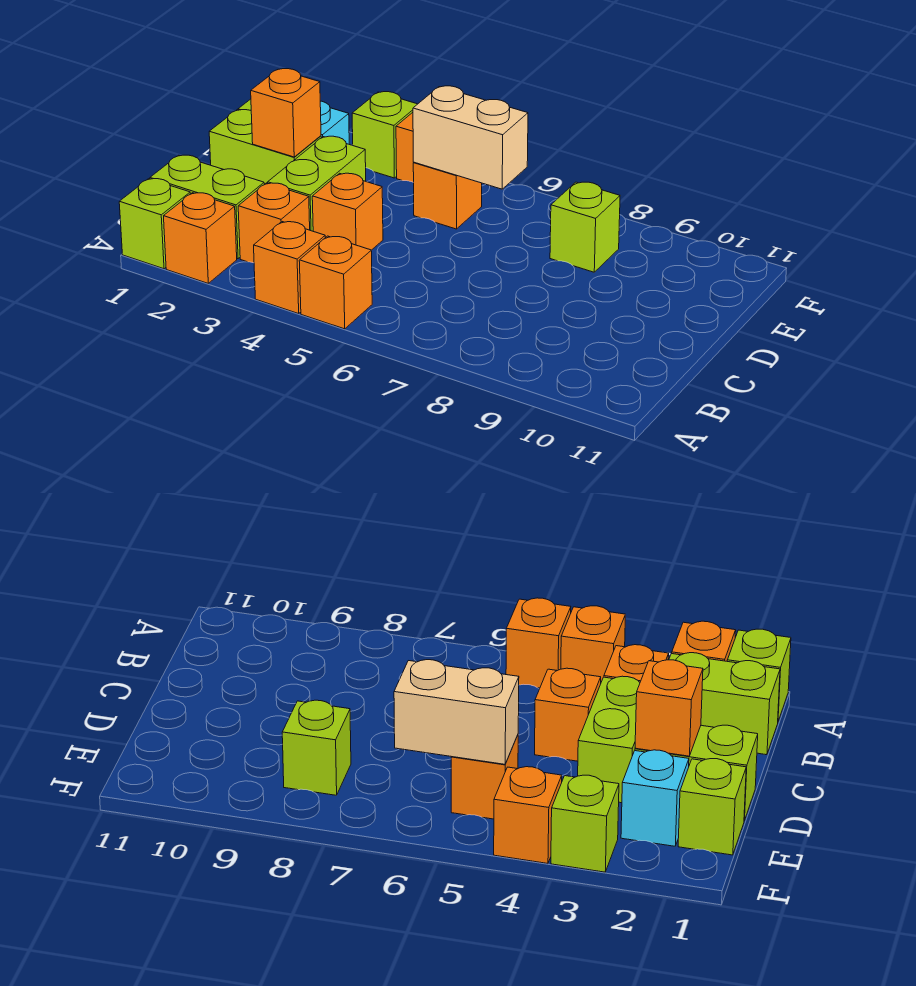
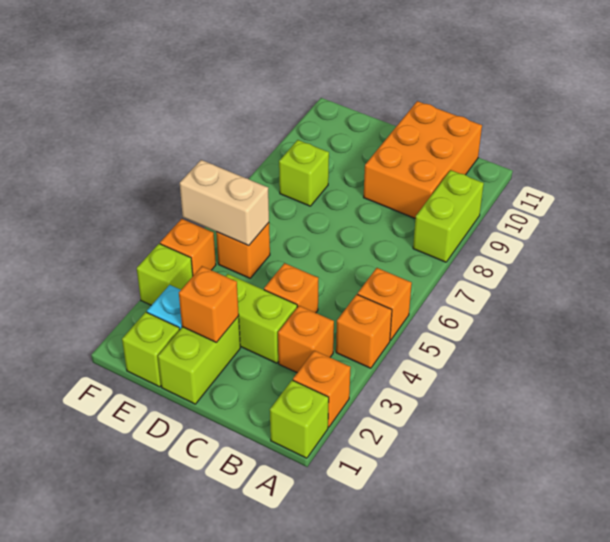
lime brick B1:B2 level 1 -> lime brick A8:A9 level 1
none -> orange brick B9:C11 level 1
tan brick E5:E6 level 2 -> tan brick E5:F5 level 2

